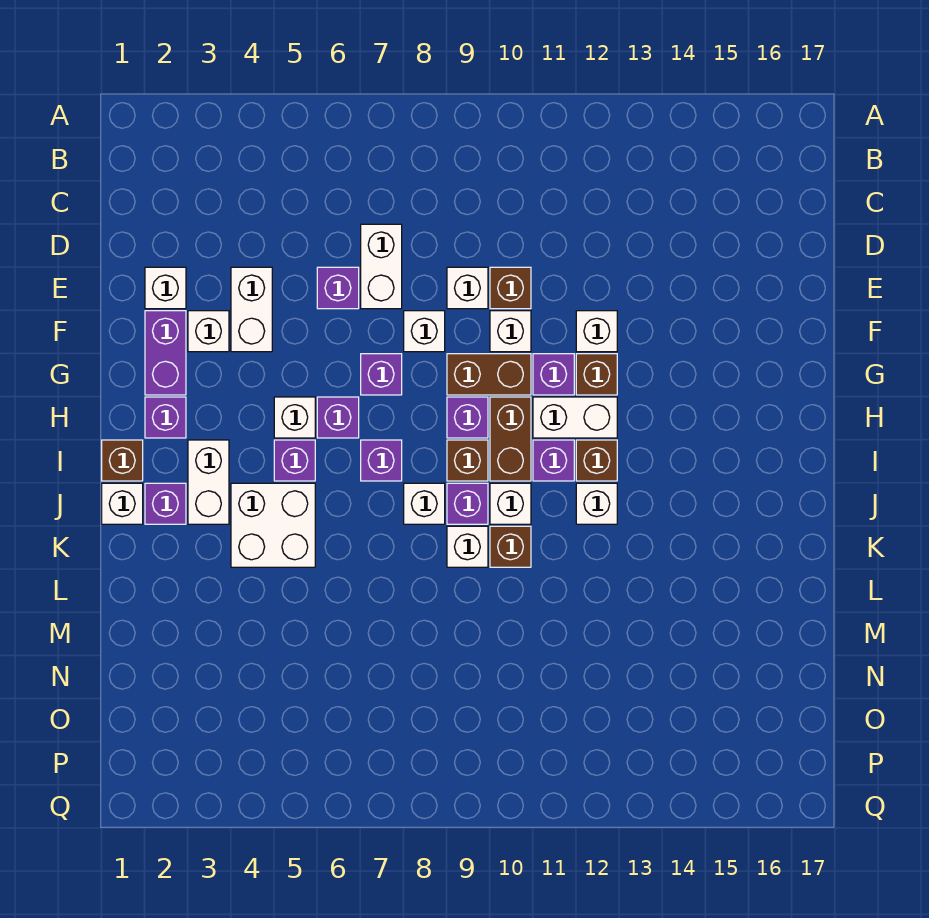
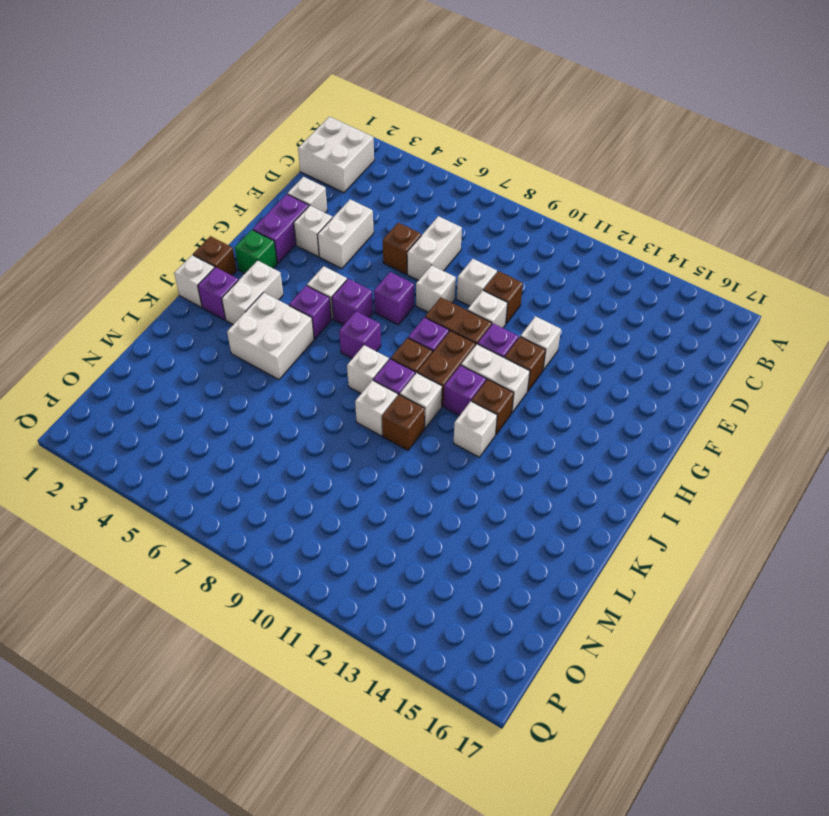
none -> white brick B1:C2 level 1
purple brick E6 level 1 -> brown brick E6 level 1
purple brick H2 level 1 -> green brick H2 level 1

